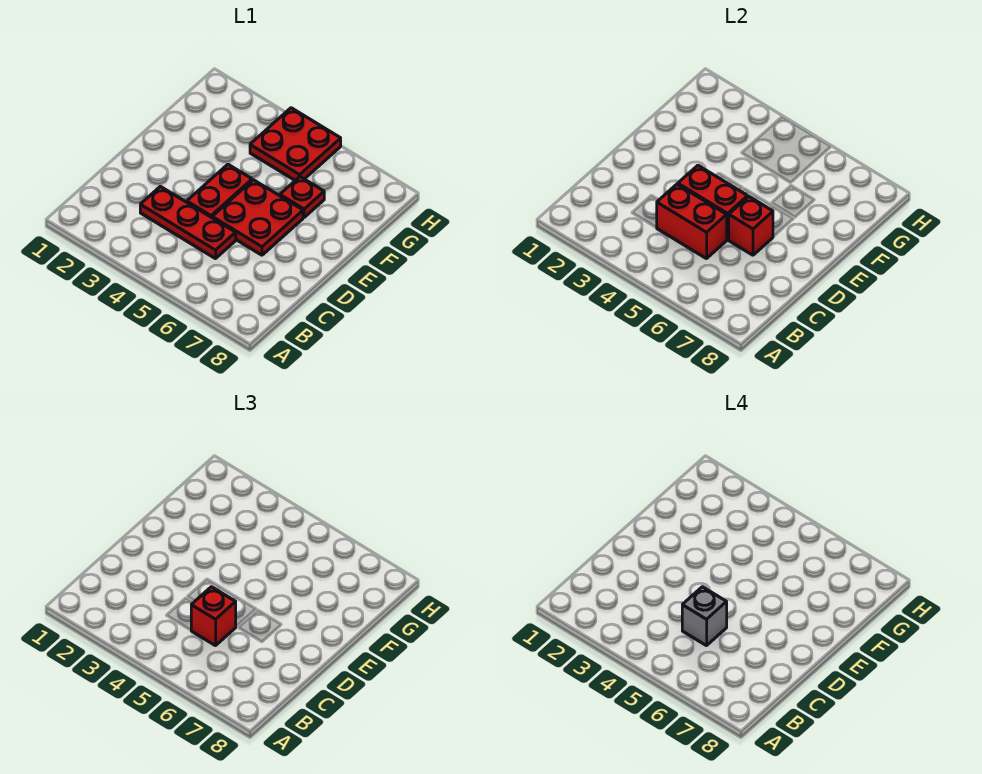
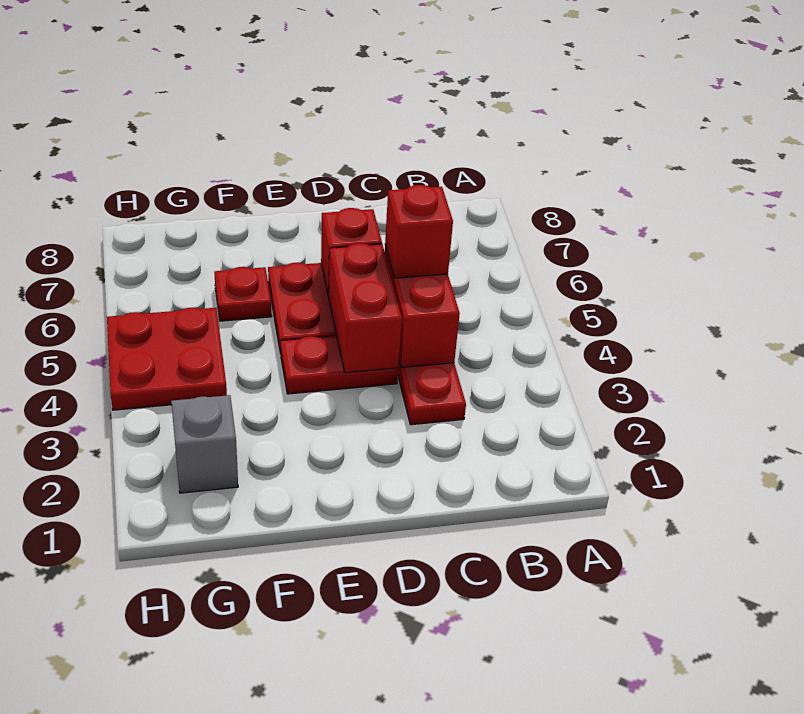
grey brick C5 level 4 -> grey brick G2 level 1

